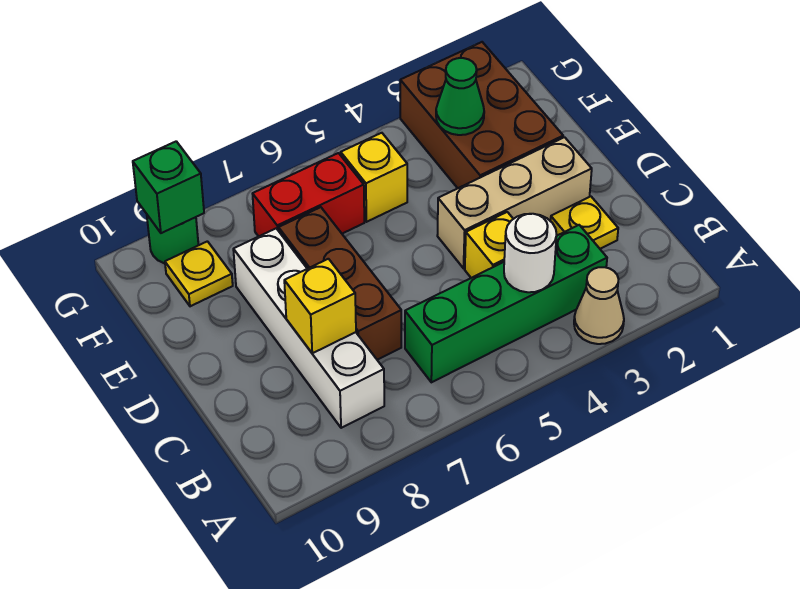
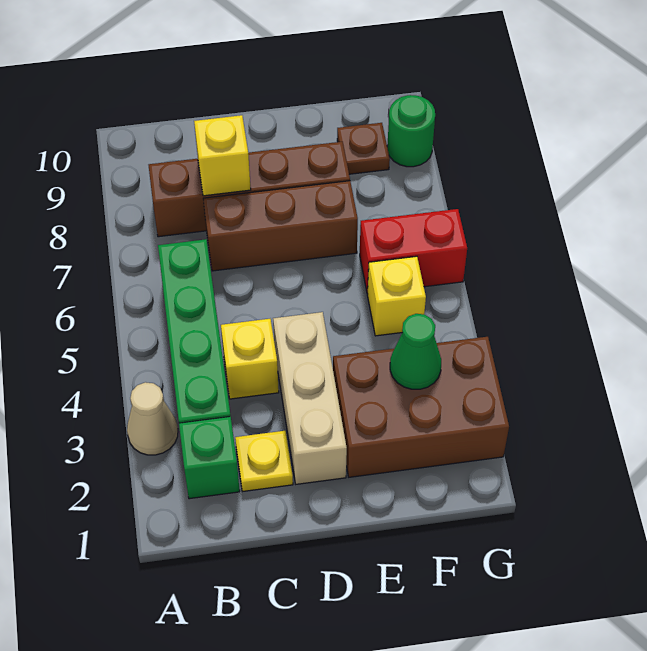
white round brick B4 level 2 -> none
white brick B8:E8 level 1 -> brown brick B8:E8 level 1
red brick F6:F7 level 1 -> red brick F6:G6 level 1
yellow plate F9 level 1 -> brown plate F9 level 1
green brick G9 level 2 -> green brick B2 level 1

